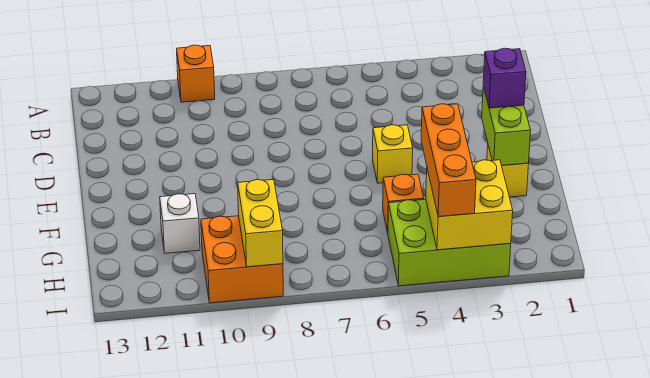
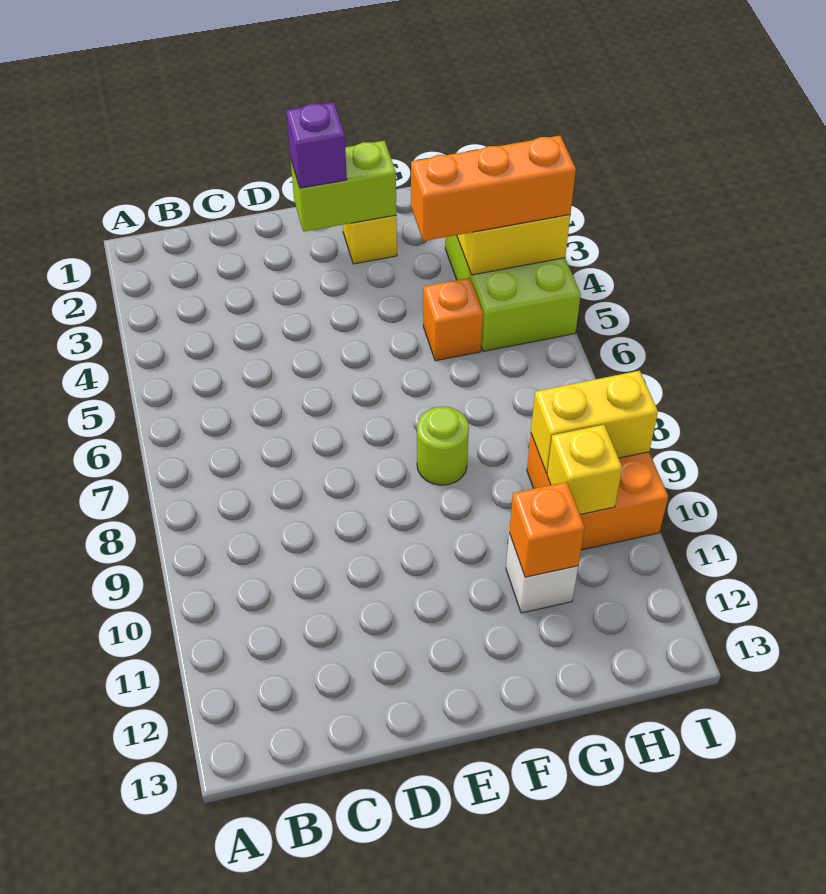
orange brick A10 level 1 -> orange brick G11 level 2
yellow brick E5 level 1 -> yellow brick H10 level 2
none -> lime round brick F8 level 1

